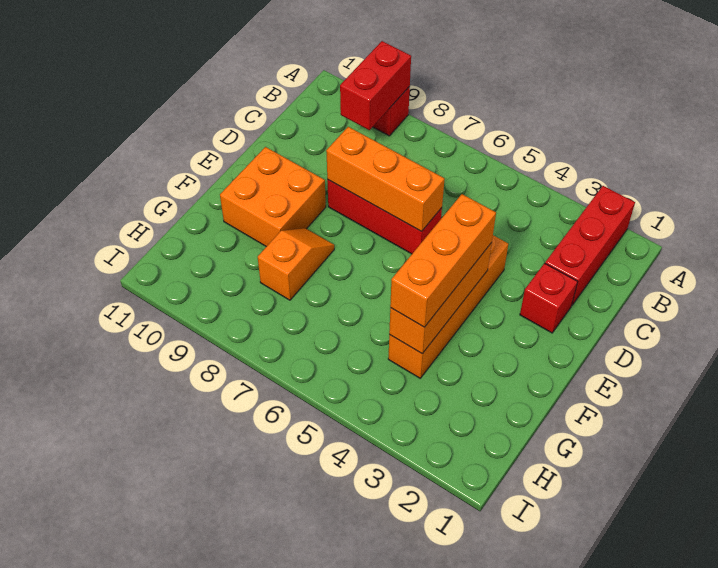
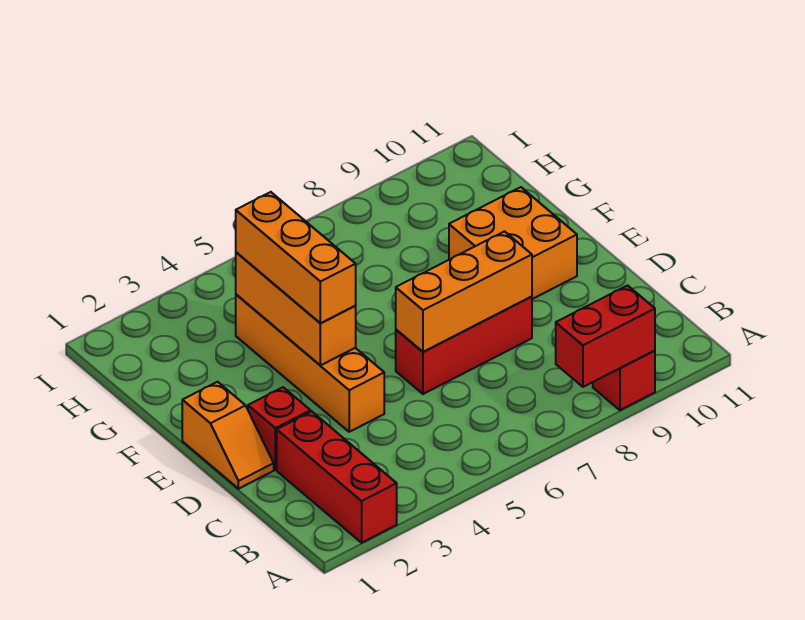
red brick A9:B9 level 2 -> red brick A8:A9 level 2
orange slope F8:G8 level 1 top G -> orange slope D1:E1 level 1 top E

